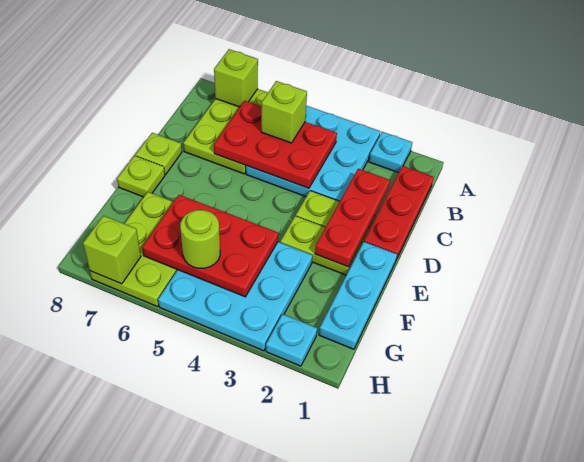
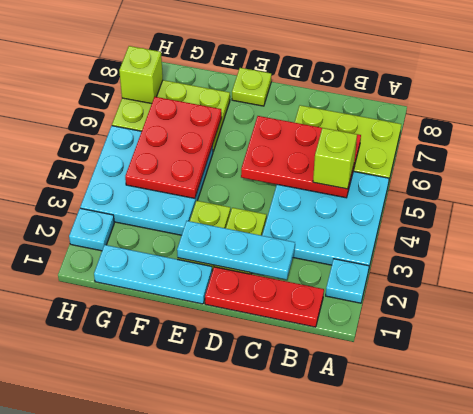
lime brick A7 level 2 -> none
red plate B4:C6 level 2 -> red plate B5:D6 level 2
red plate C2:E2 level 2 -> cyan plate C2:E2 level 2
lime plate D8 level 1 -> none
lime round brick G5 level 3 -> none

